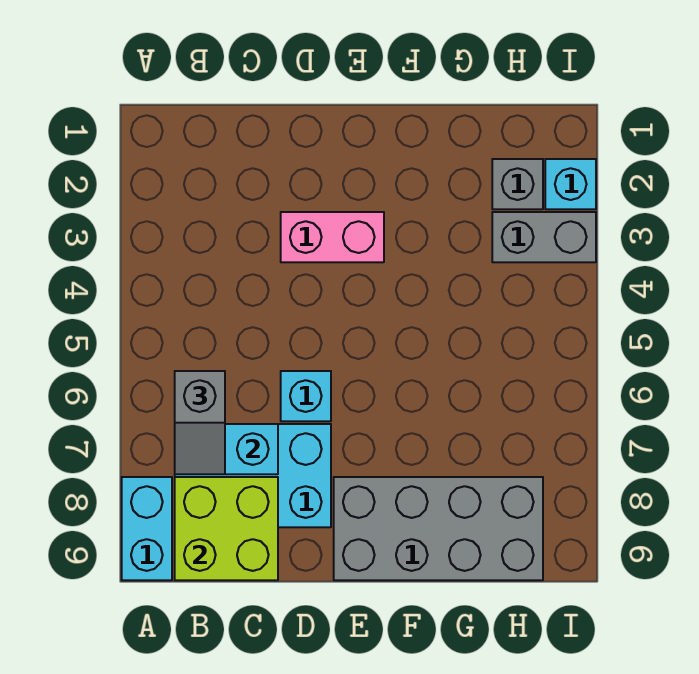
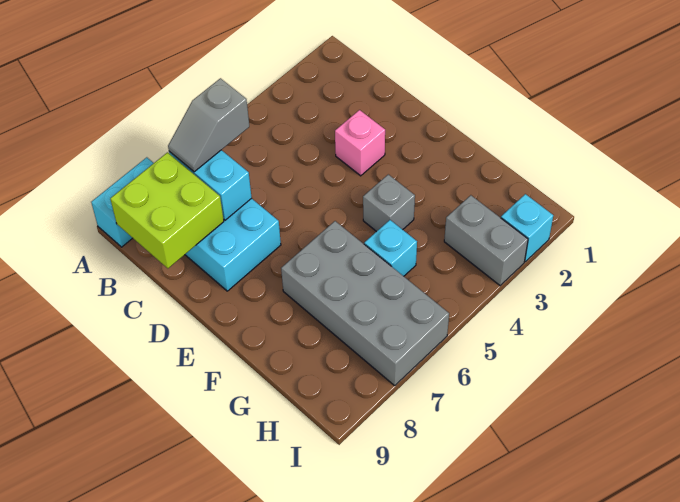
pink brick D3:E3 level 1 -> pink brick D3 level 1
cyan brick D6 level 1 -> cyan brick G5 level 1
grey brick E8:H9 level 1 -> grey brick F6:I7 level 1
grey brick H2 level 1 -> grey brick F4 level 1

